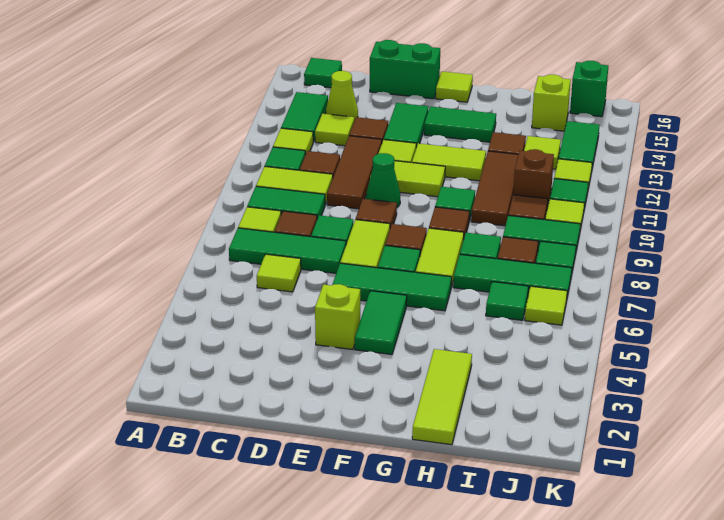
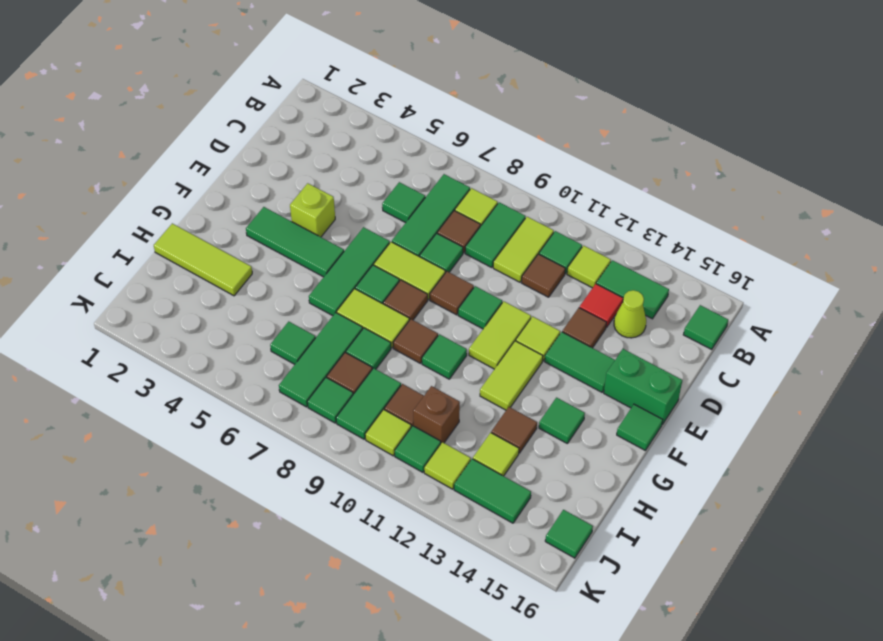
lime tile C6 level 1 -> green tile C6 level 1
lime tile C13 level 1 -> red tile C13 level 1
brown tile D10:D12 level 1 -> none
green brick D16:E16 level 1 -> green brick E15:E16 level 1
green cone E10 level 1 -> green tile E10 level 1
green tile F4:F5 level 1 -> green tile F3:F5 level 1
green tile F14:G14 level 1 -> green tile G14 level 1
lime tile F16 level 1 -> green tile F16 level 1
brown tile H10:H12 level 1 -> none
lime brick I15 level 1 -> none
lime tile J6 level 1 -> none
green brick J16 level 1 -> green tile J16 level 1

